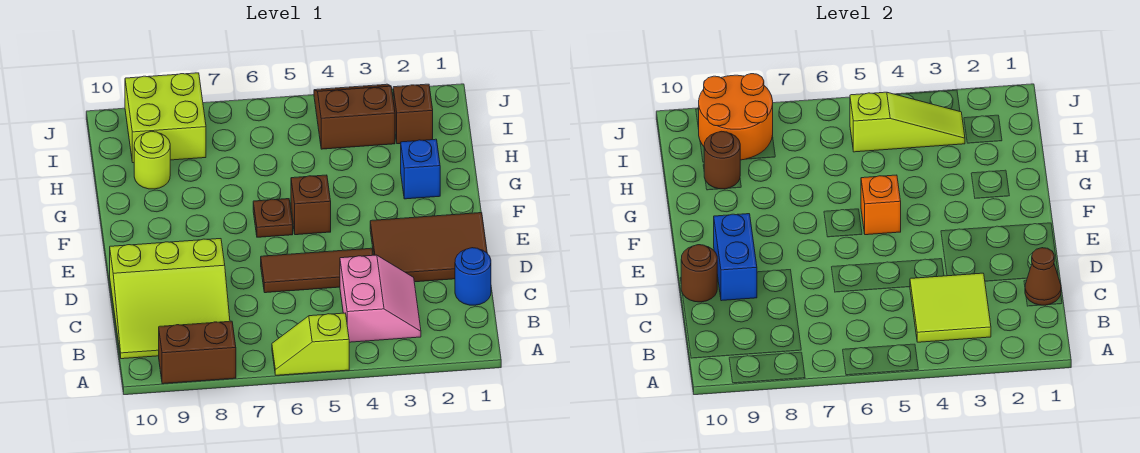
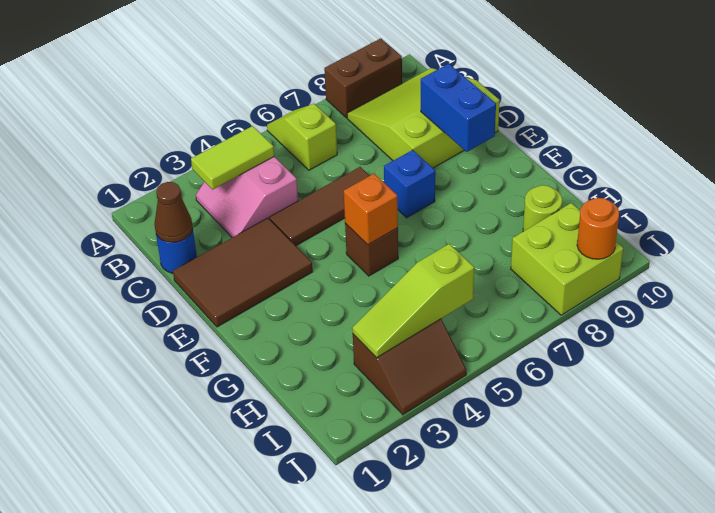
lime slope A5:A6 level 1 top 5 -> lime slope A6:B6 level 1 top B
lime tile B3:C4 level 2 -> lime tile B3:B4 level 2
brown round brick D10 level 2 -> none
brown plate F6 level 1 -> none
blue brick G2 level 1 -> blue brick E7 level 1
brown round brick H9 level 2 -> none
brown brick I2 level 1 -> none
orange round brick I8:J9 level 2 -> orange round brick J9 level 2

